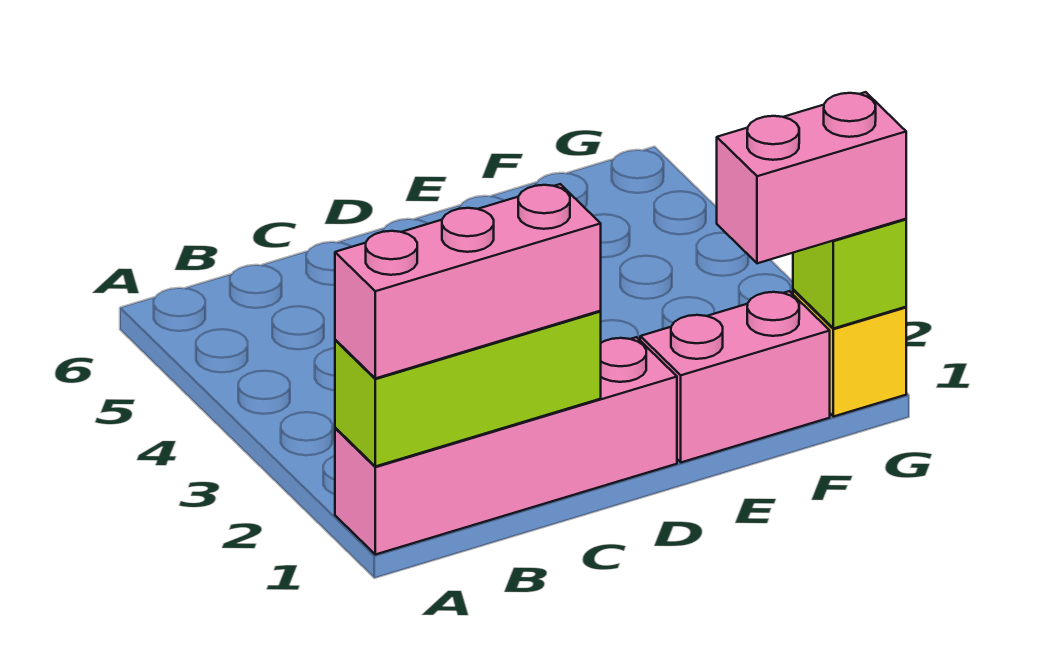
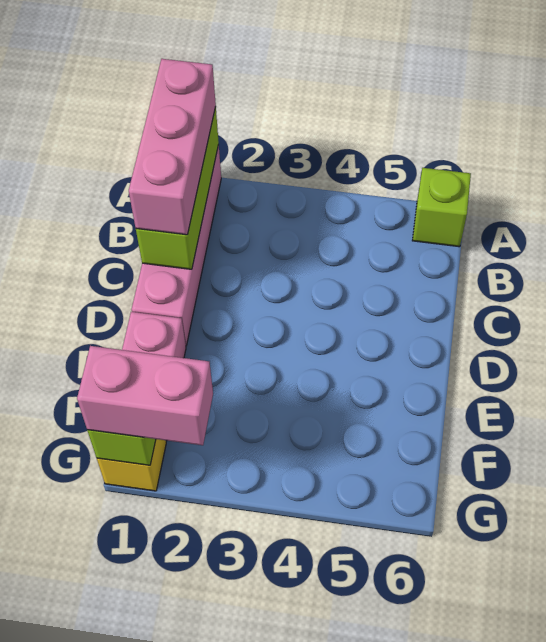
none -> lime brick A6 level 1
pink brick F1:G1 level 3 -> pink brick G1:G2 level 3

